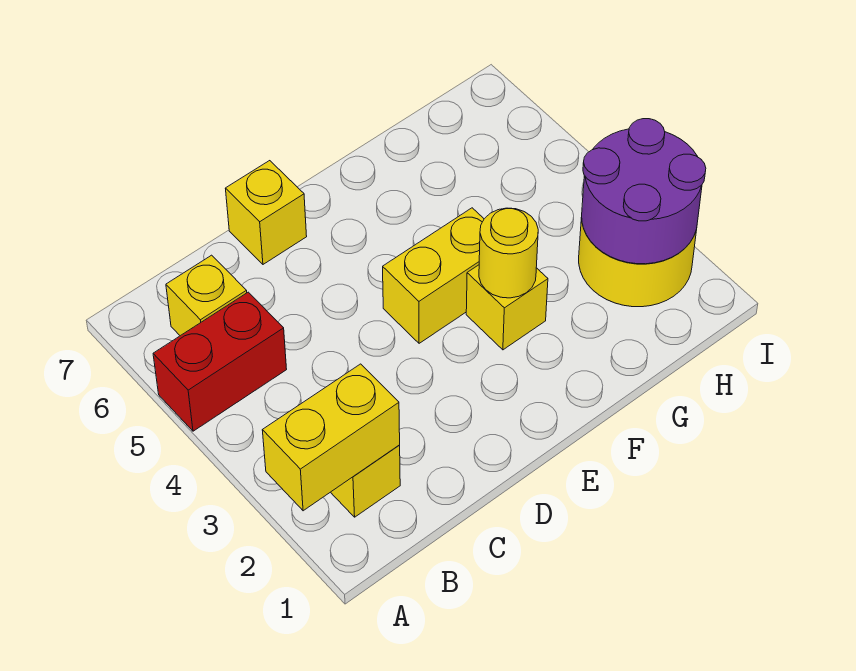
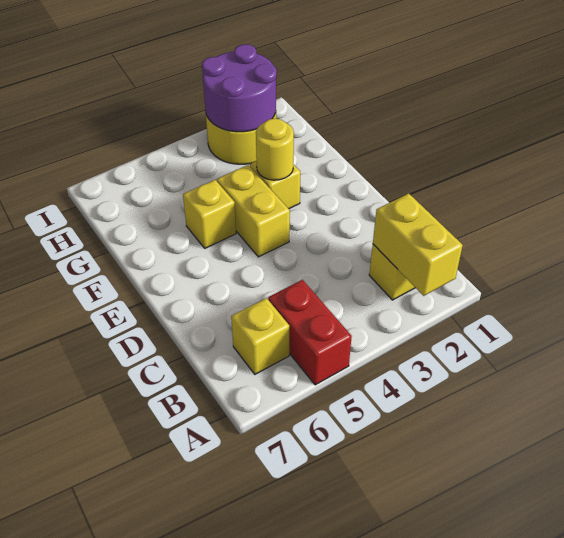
yellow brick D7 level 1 -> yellow brick F5 level 1

